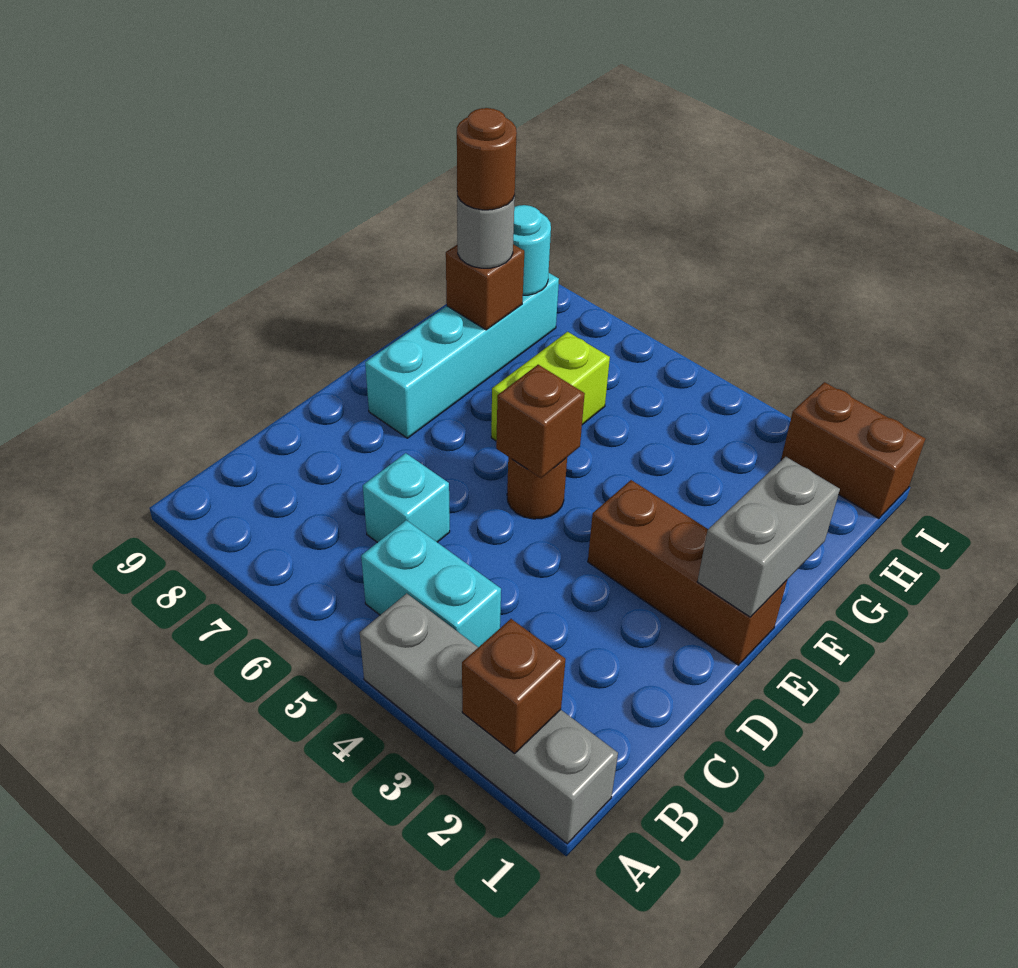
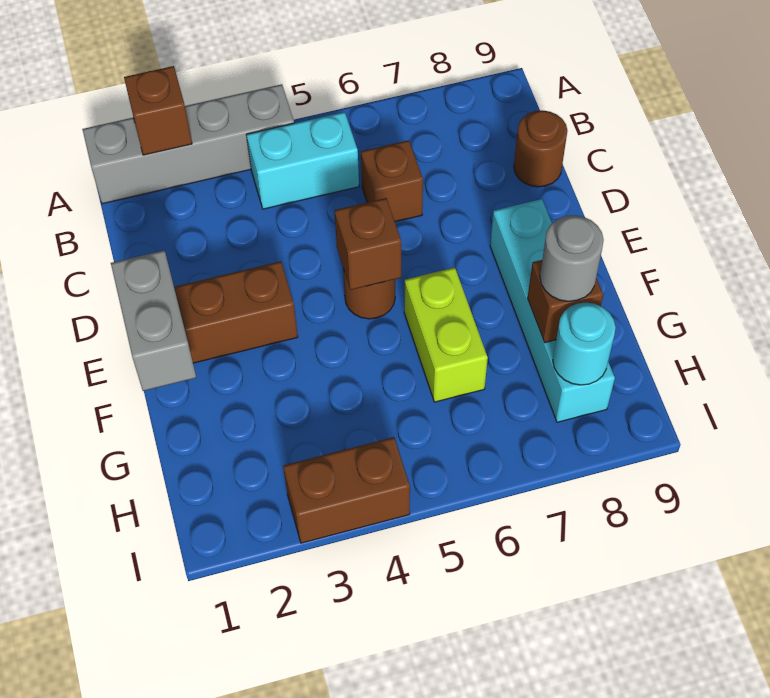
cyan brick C6 level 1 -> brown brick C6 level 1
brown round brick G8 level 4 -> brown round brick C9 level 1
brown brick I1:I2 level 1 -> brown brick I3:I4 level 1

